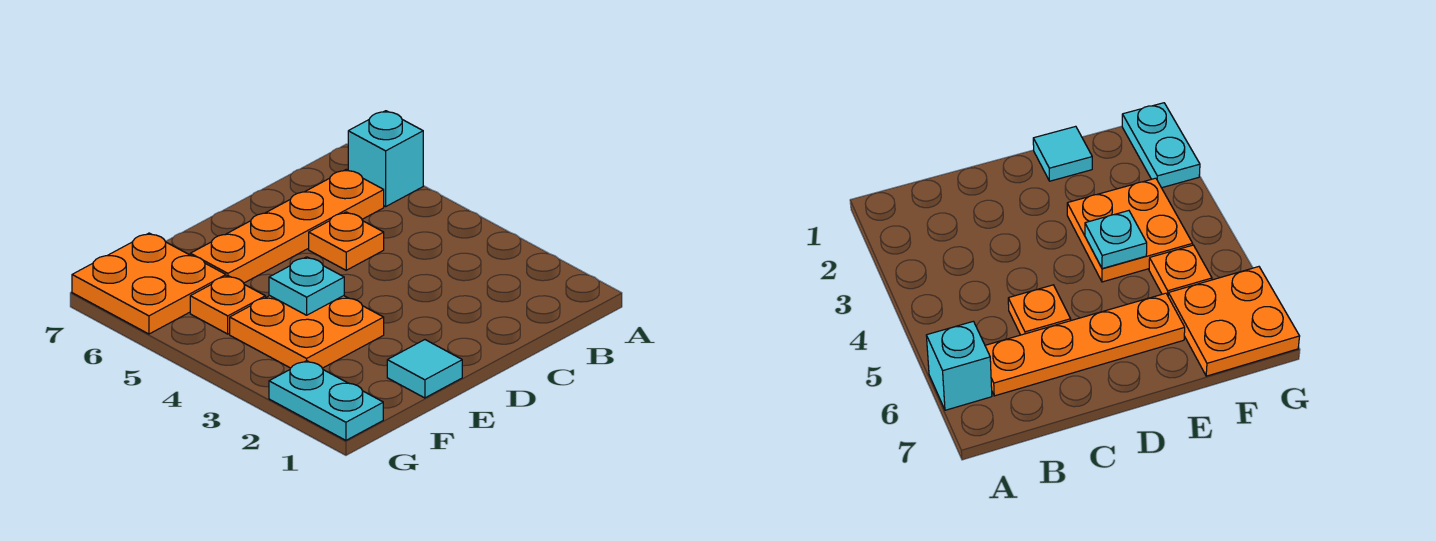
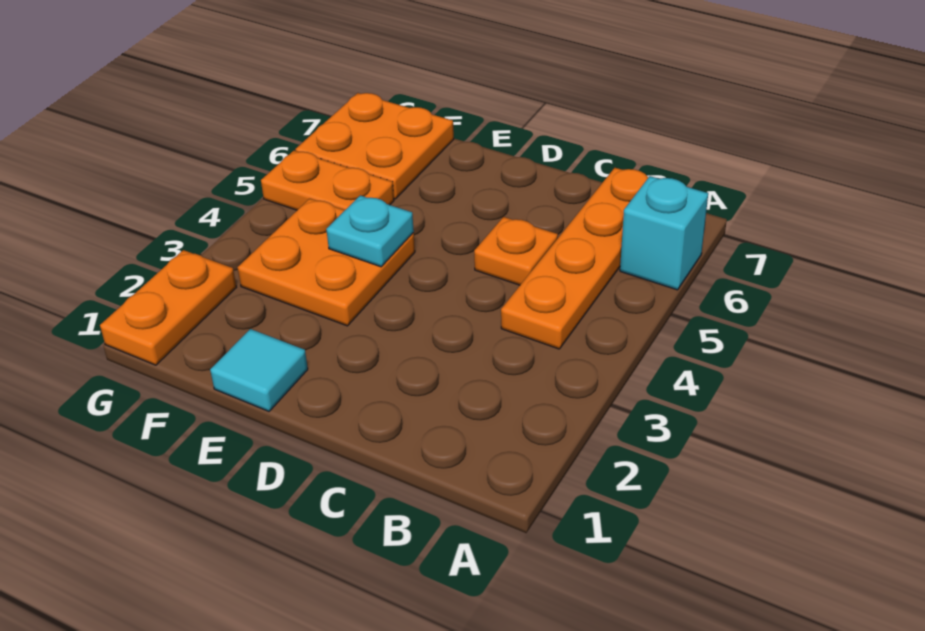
orange plate B6:E6 level 1 -> orange plate B4:B7 level 1
orange plate F5 level 1 -> orange plate F5:G5 level 1
cyan plate G1:G2 level 1 -> orange plate G1:G2 level 1

